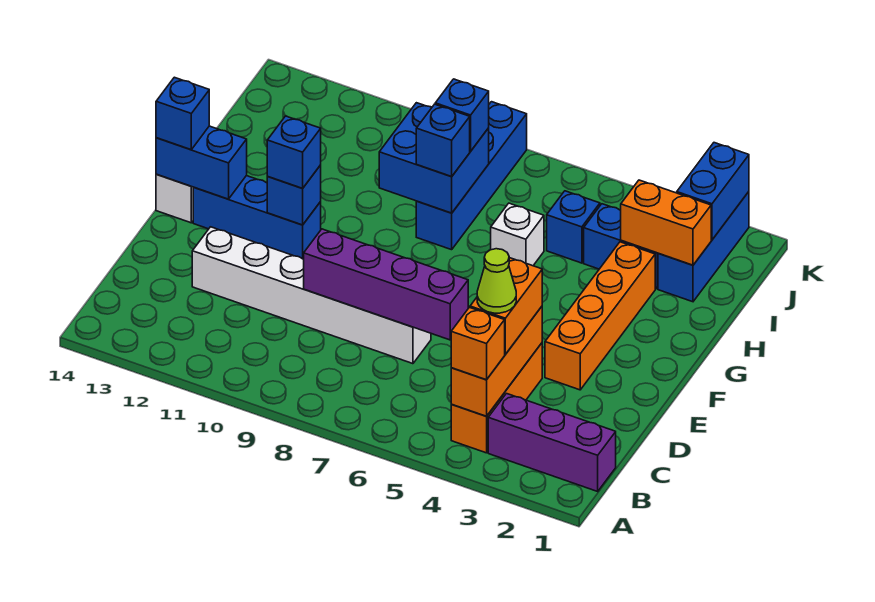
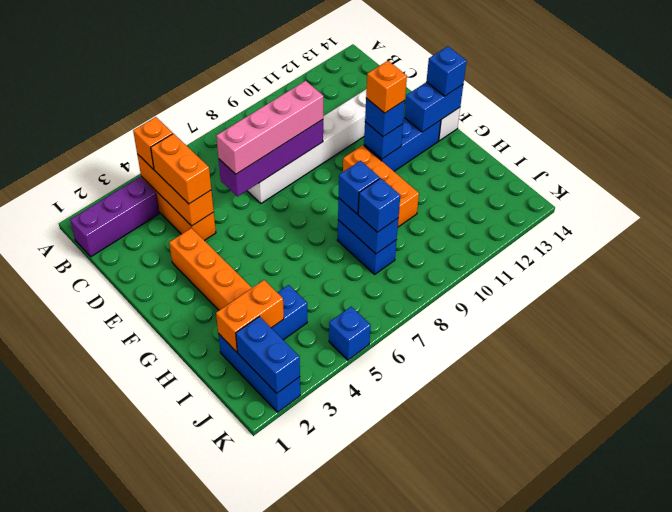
lime cone C4 level 4 -> none
none -> pink brick D6:D9 level 3
none -> orange brick F10:H10 level 1
none -> orange brick F11 level 4
white brick H6 level 1 -> none
blue brick H8:K8 level 1 -> blue brick H8:I8 level 1
blue brick H8:I9 level 2 -> blue brick H8:I8 level 2
blue brick I5 level 1 -> blue brick K5 level 1

